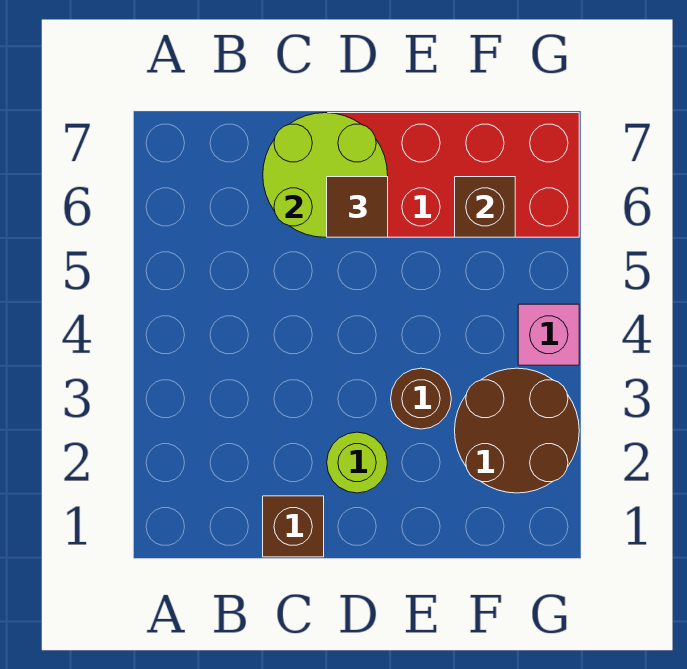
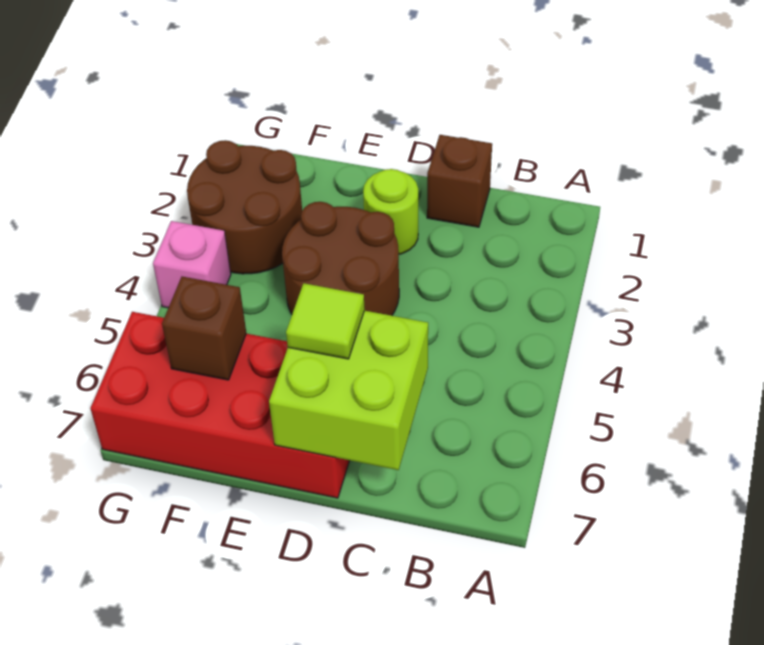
lime round brick C6:D7 level 2 -> lime brick C6:D7 level 2
brown tile D6 level 3 -> lime tile D6 level 3
brown round brick E3 level 1 -> brown round brick D3:E4 level 1

